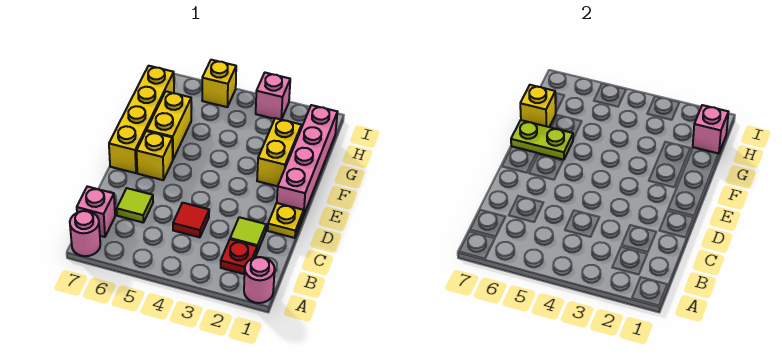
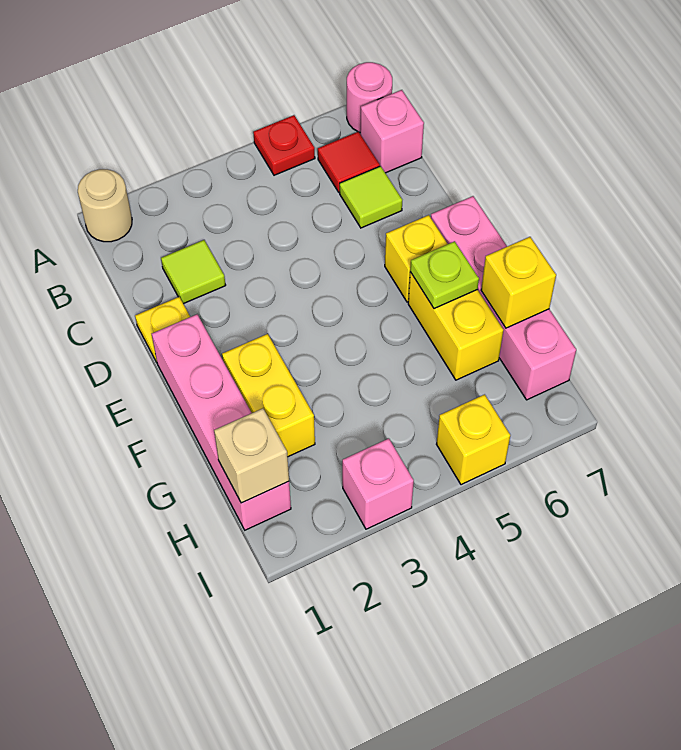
pink round brick A1 level 1 -> tan round brick A1 level 1
red plate B2 level 1 -> red plate A5 level 1
red tile C4 level 1 -> red tile B6 level 1
yellow brick E7:H7 level 1 -> pink brick E7:H7 level 1
lime plate F6:F7 level 2 -> lime plate F6 level 2
pink brick H1 level 2 -> tan brick H1 level 2

